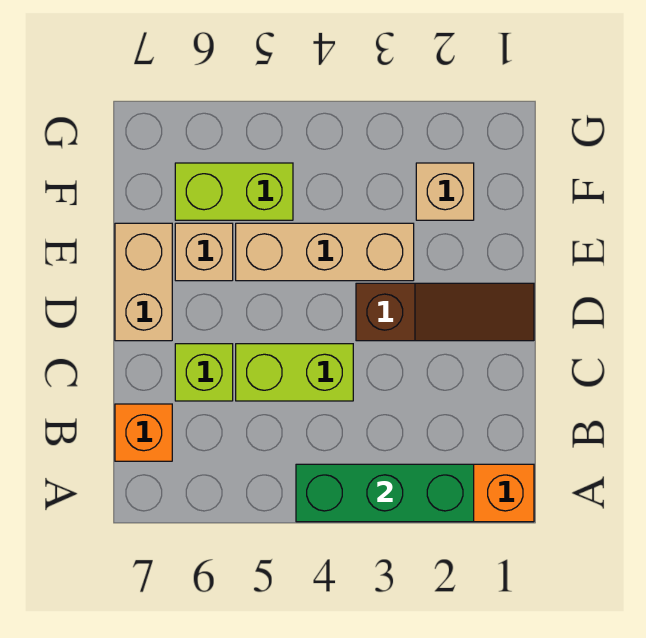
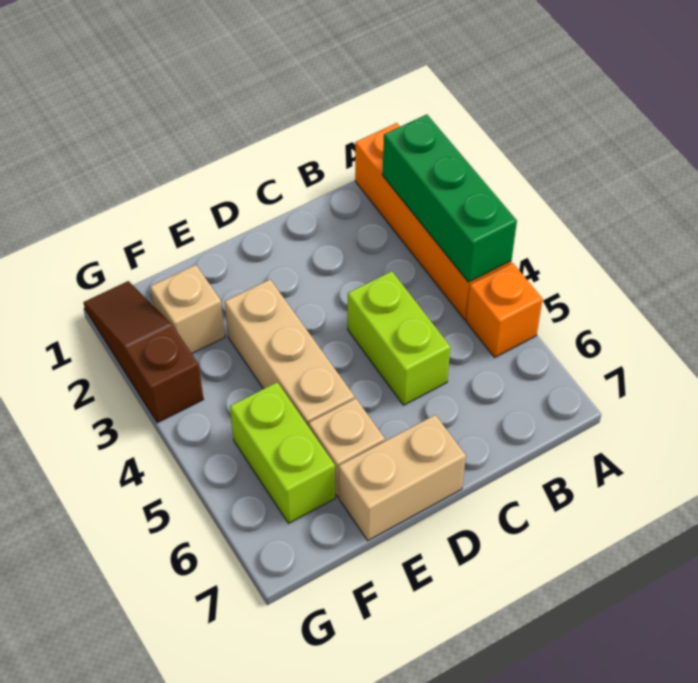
orange brick B7 level 1 -> orange brick A5 level 1
lime brick C6 level 1 -> none
brown slope D1:D3 level 1 top 3 -> brown slope G1:G3 level 1 top 3

